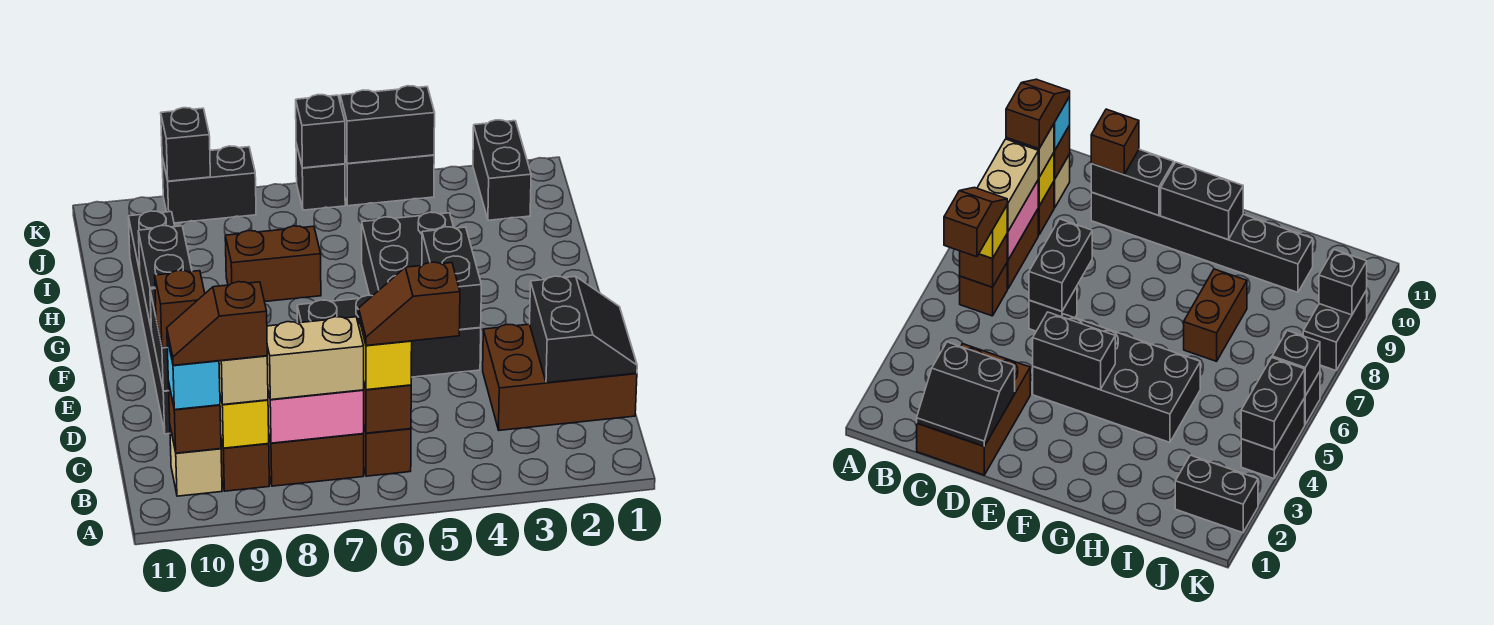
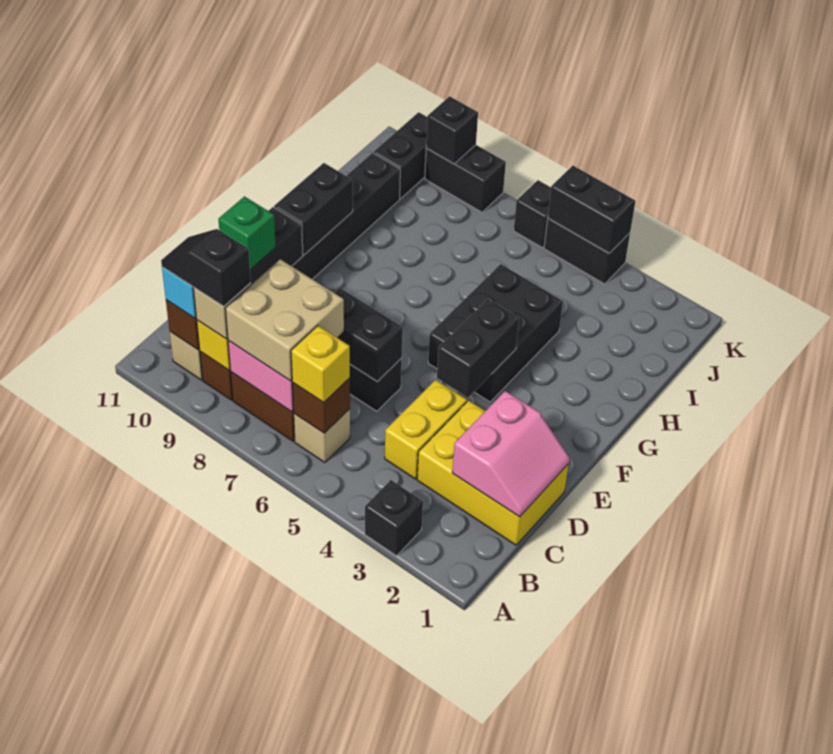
brown slope B5:B6 level 4 top 5 -> none
brown brick B6 level 1 -> tan brick B6 level 1
tan brick B7:B8 level 3 -> tan brick B7:C8 level 3
brown slope B9:B10 level 4 top 9 -> black slope B9:B10 level 4 top 9
brown brick C1:D3 level 1 -> yellow brick C1:D3 level 1
black slope C1:D2 level 2 top 2 -> pink slope C1:D2 level 2 top 2
none -> yellow brick C4:D4 level 1
brown brick D10 level 3 -> green brick D10 level 3
black brick E4:H5 level 1 -> black brick F4:H5 level 1
brown brick H7:H8 level 1 -> none
black brick J2:K2 level 1 -> black brick J10:K10 level 1
black brick K6 level 2 -> black brick A3 level 1

